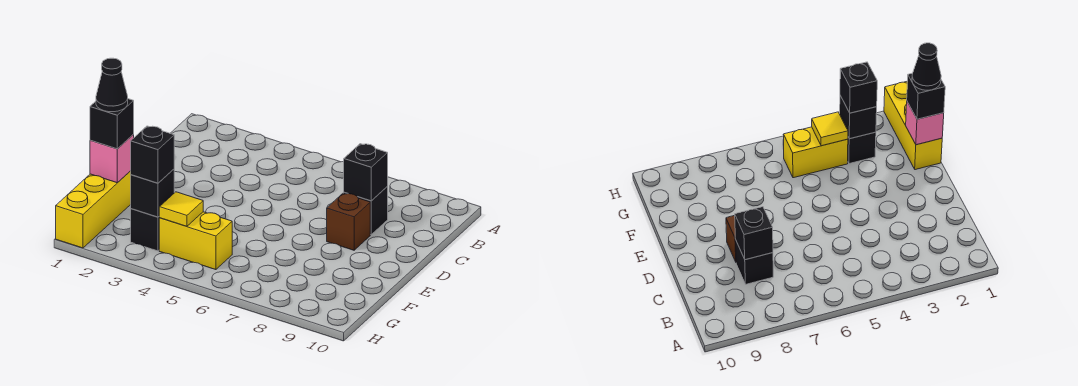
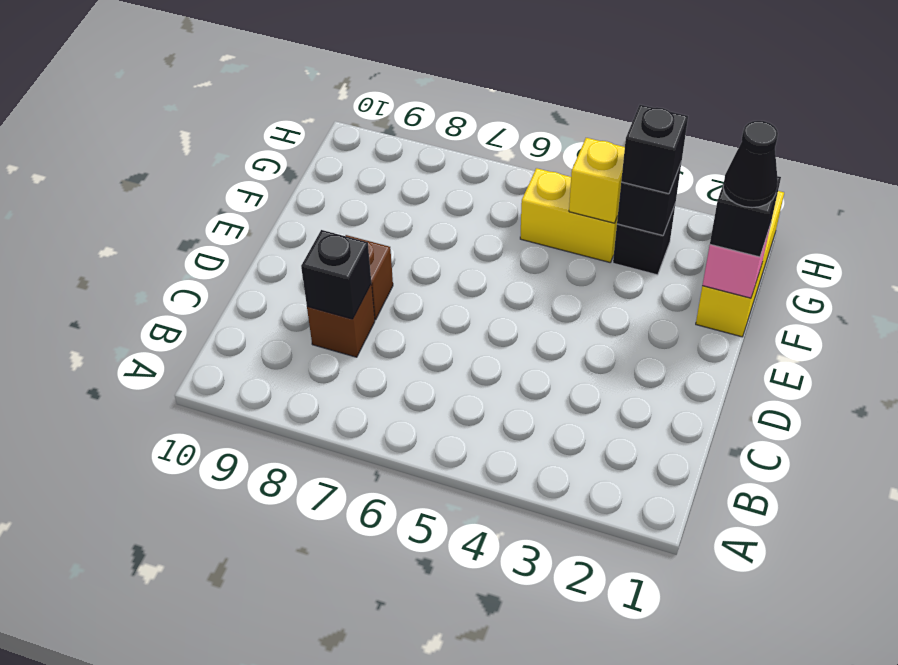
black brick C8 level 1 -> brown brick C8 level 1
yellow tile G4 level 2 -> yellow brick G4 level 2

